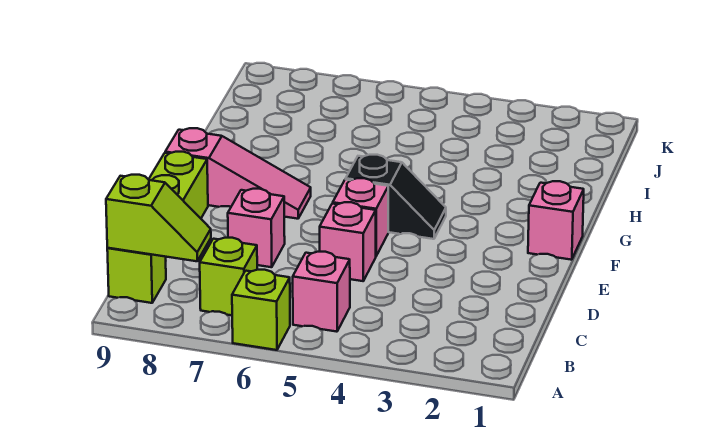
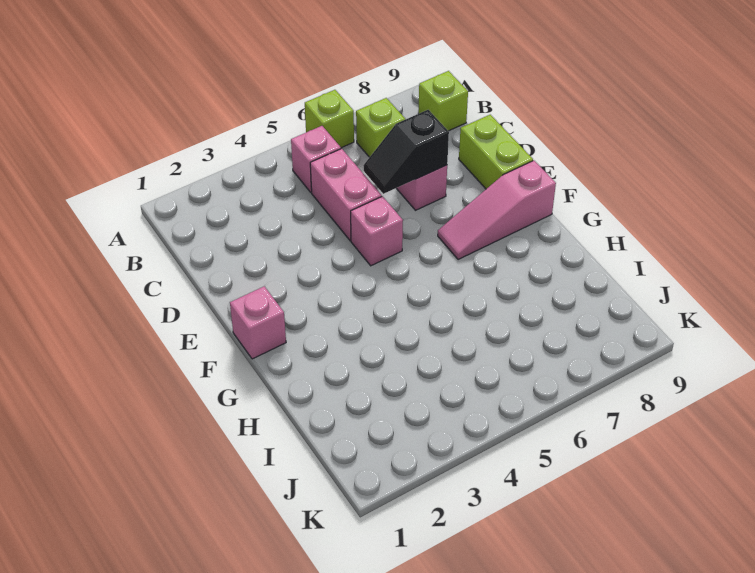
lime slope B8:B9 level 2 top 9 -> none
pink brick D5 level 1 -> pink brick C5:D5 level 1
black slope F4:F5 level 1 top 5 -> black slope D6:D7 level 2 top 7

